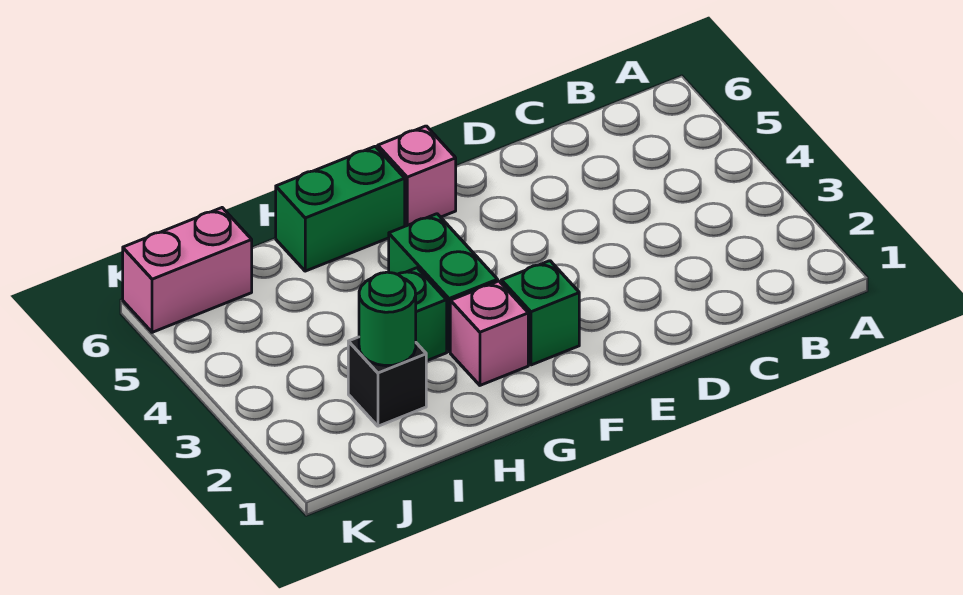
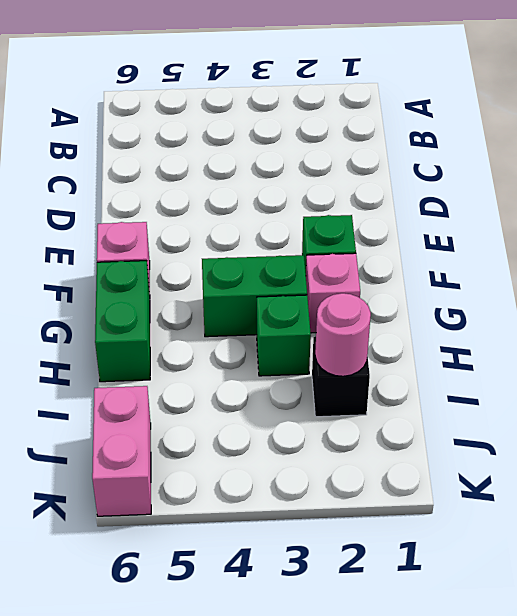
green round brick I2 level 2 -> pink round brick I2 level 2

